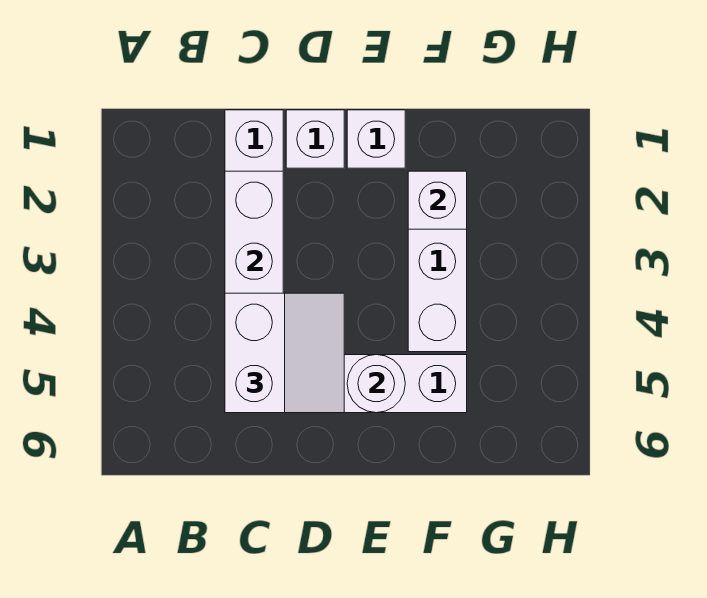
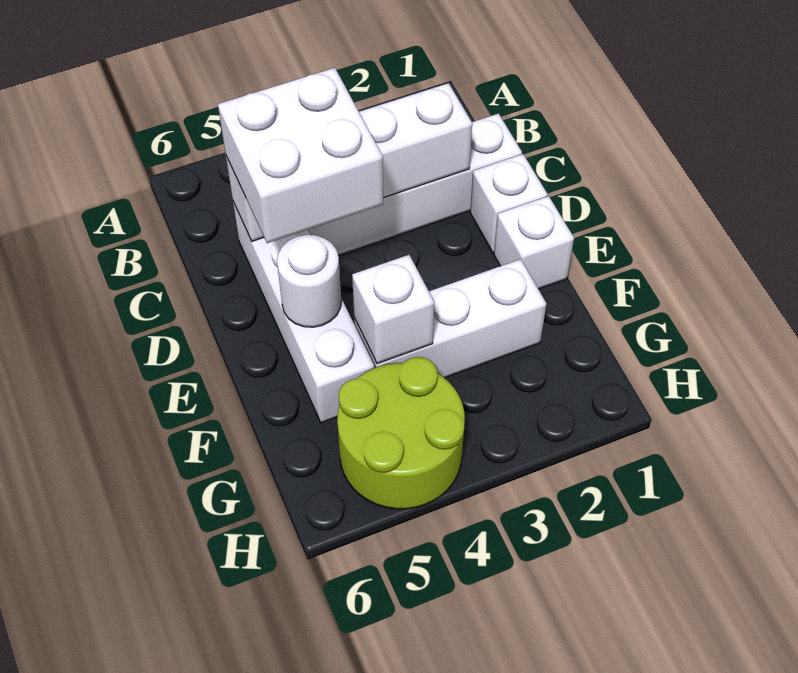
white slope C4:D5 level 3 top C -> white brick C4:D5 level 3
white brick F2 level 2 -> white brick F4 level 2
none -> lime round brick G4:H5 level 1

